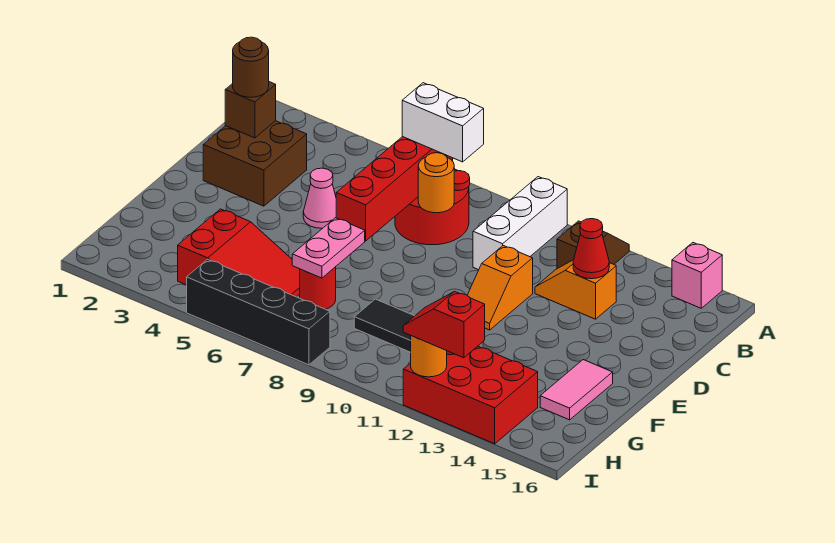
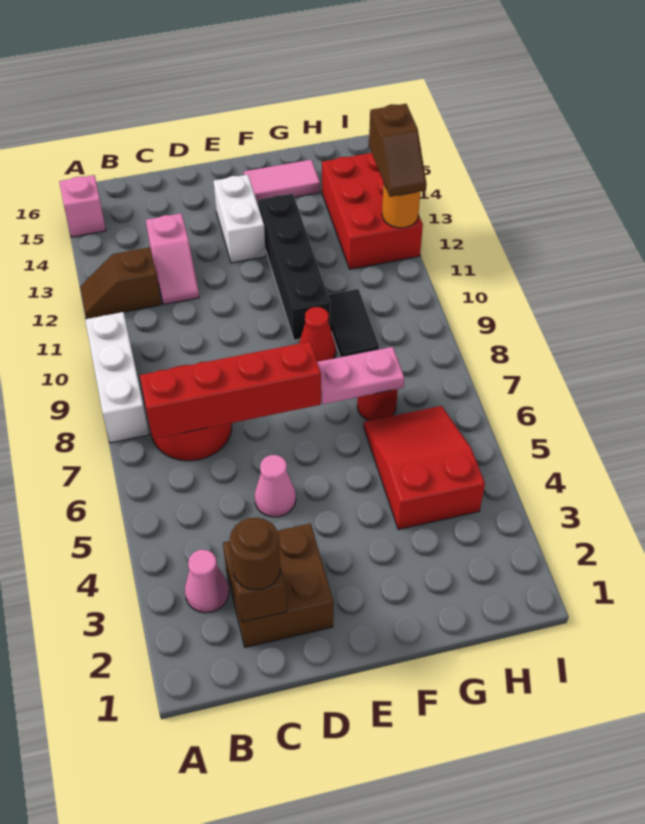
white brick A10:C10 level 1 -> white brick A8:A10 level 1
none -> pink cone B3 level 1
white brick B7:B8 level 3 -> white brick E13:E14 level 1
orange round brick C8 level 2 -> none
orange slope C12:C13 level 1 top 13 -> pink slope C12:C13 level 1 top 13
red cone C13 level 2 -> red cone F9 level 1
orange slope D11:E11 level 1 top D -> none
black brick I5:I8 level 1 -> black brick F10:F13 level 1
red slope I12:I13 level 3 top 13 -> brown slope I12:I13 level 3 top 13

